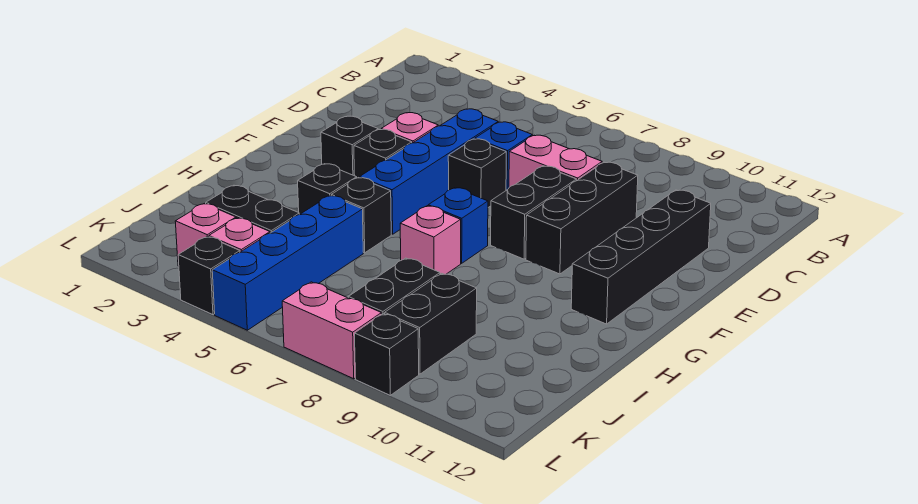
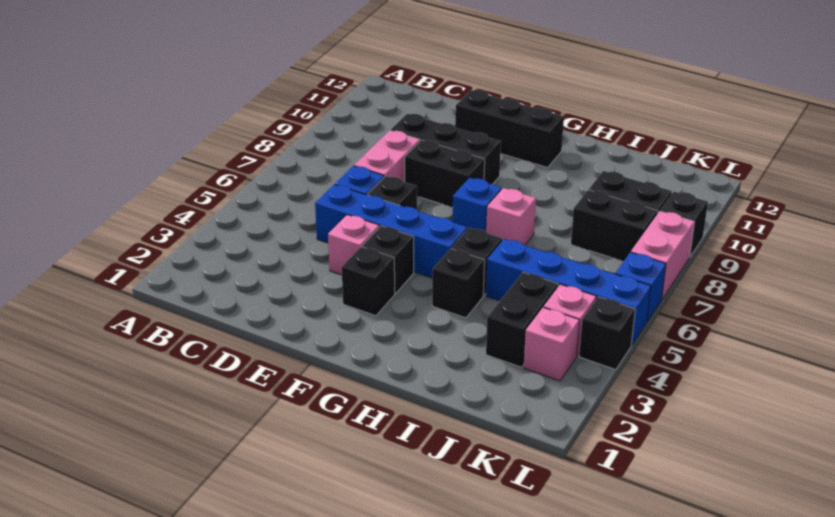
black brick D11:G11 level 1 -> black brick E11:G11 level 1
none -> blue brick L6 level 1

